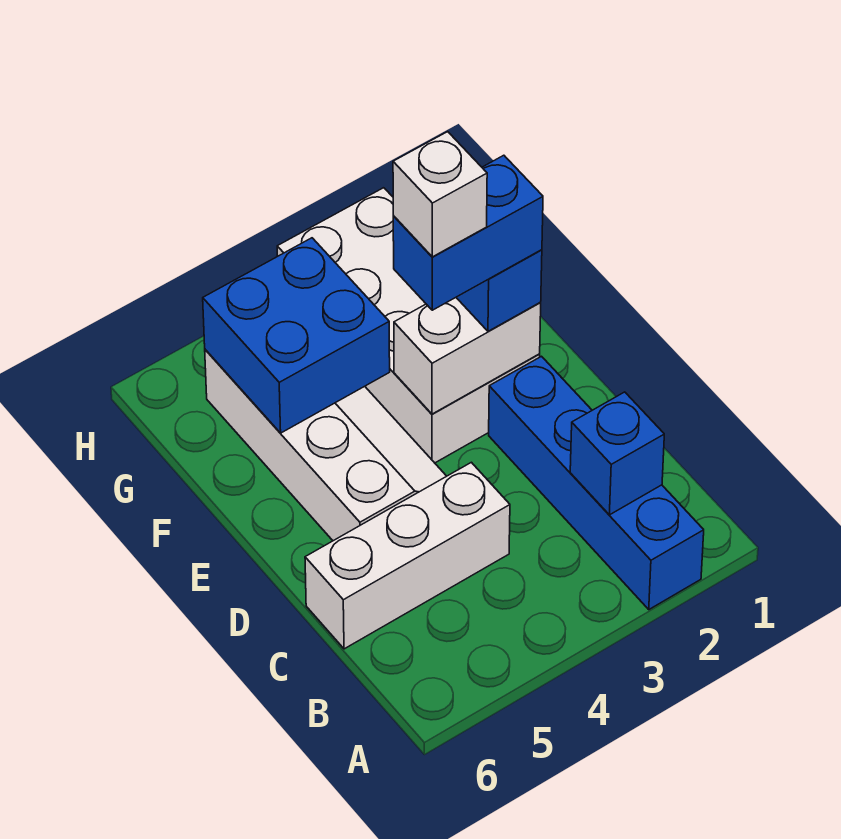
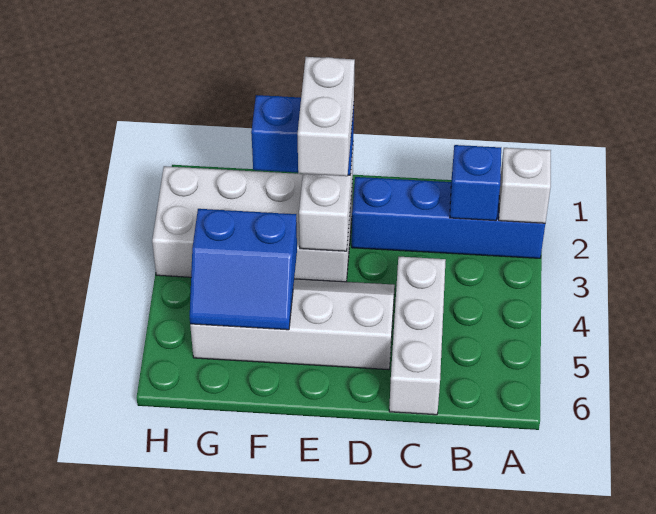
blue brick E2:E3 level 4 -> white brick E2:E3 level 4
white brick E3 level 5 -> white brick A2 level 2
blue brick F4:G5 level 2 -> blue slope F4:G5 level 2 top 4

